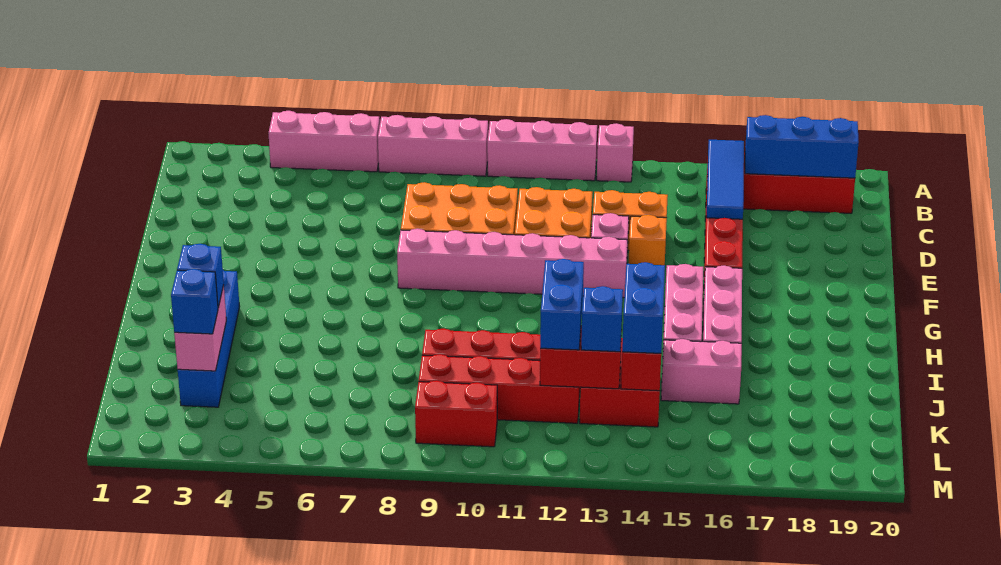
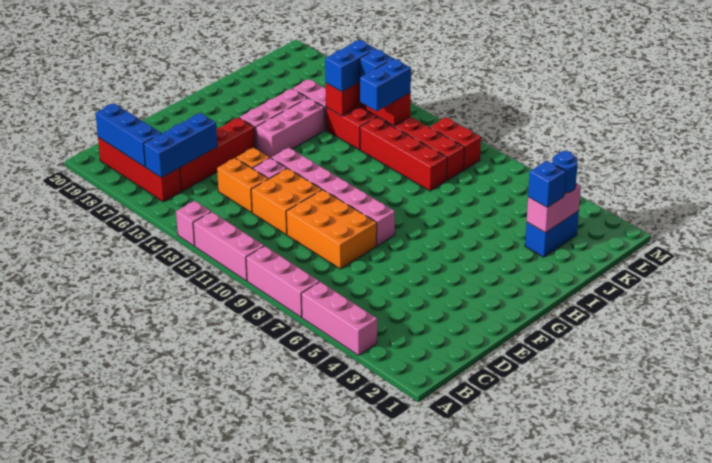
blue tile B16:D16 level 2 -> blue brick B16:D16 level 2
blue brick H3:K3 level 1 -> blue brick J3:K3 level 1
blue brick K3 level 3 -> blue round brick K3 level 3

